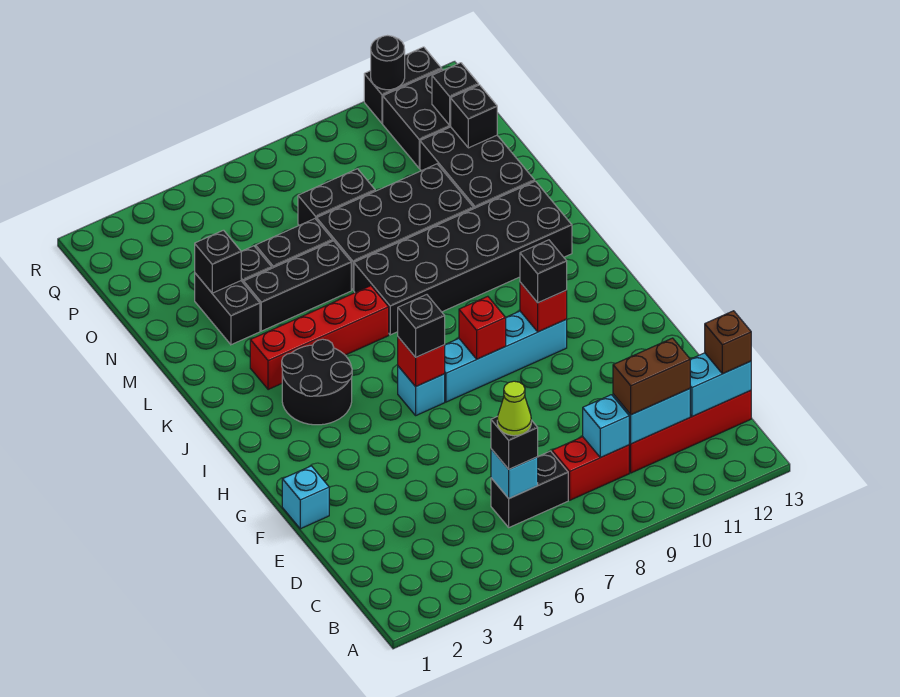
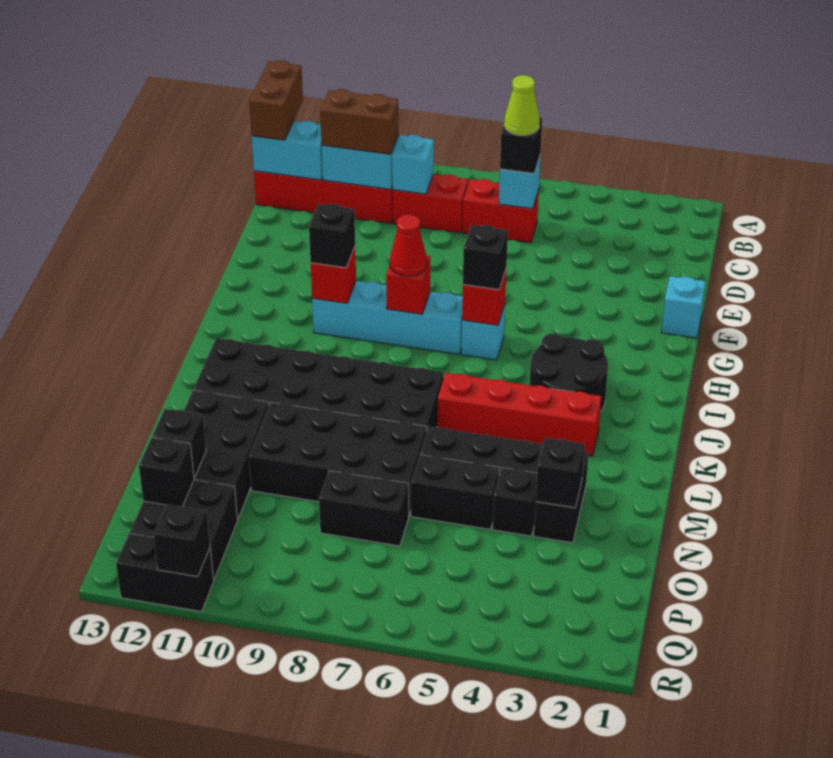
black brick C6:C7 level 1 -> red brick C6:C7 level 1
brown brick C13 level 3 -> brown brick B13:C13 level 3
none -> red cone H8 level 3
black round brick R11 level 2 -> black brick R11 level 2

